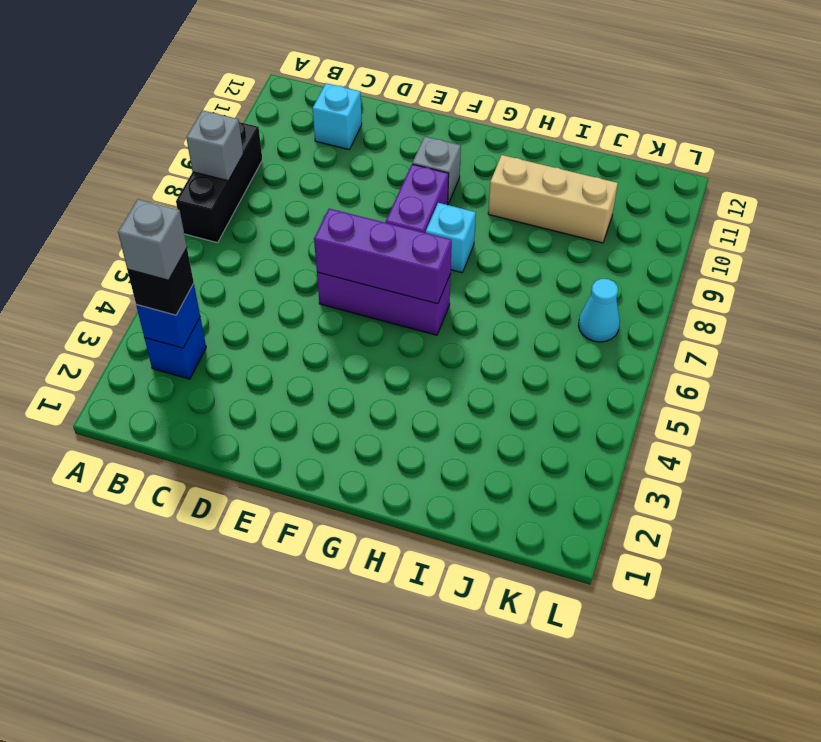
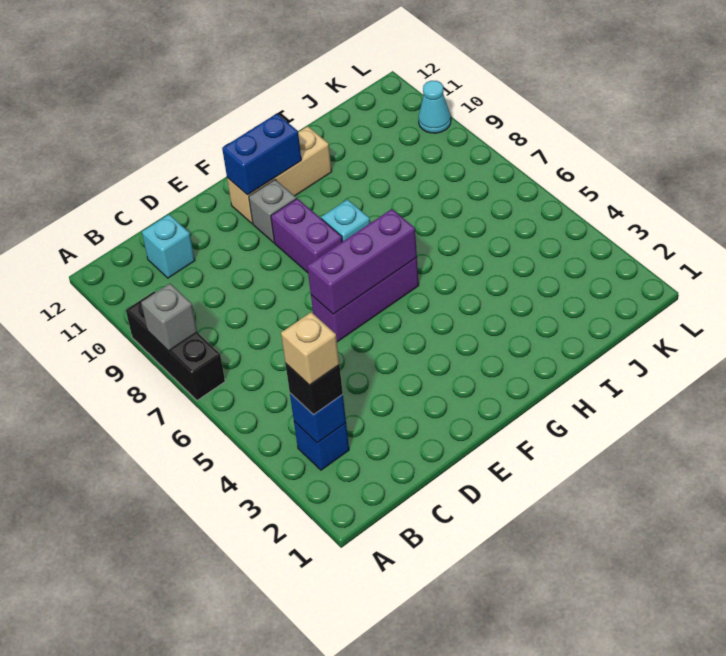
grey brick B3 level 4 -> tan brick B3 level 4
none -> blue brick F11:G11 level 2
tan brick H10:J10 level 1 -> tan brick F11:H11 level 1
cyan cone K7 level 1 -> cyan cone L10 level 1

